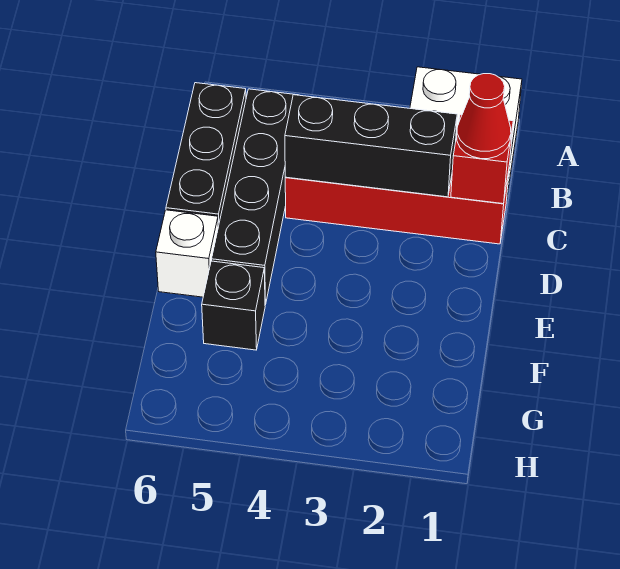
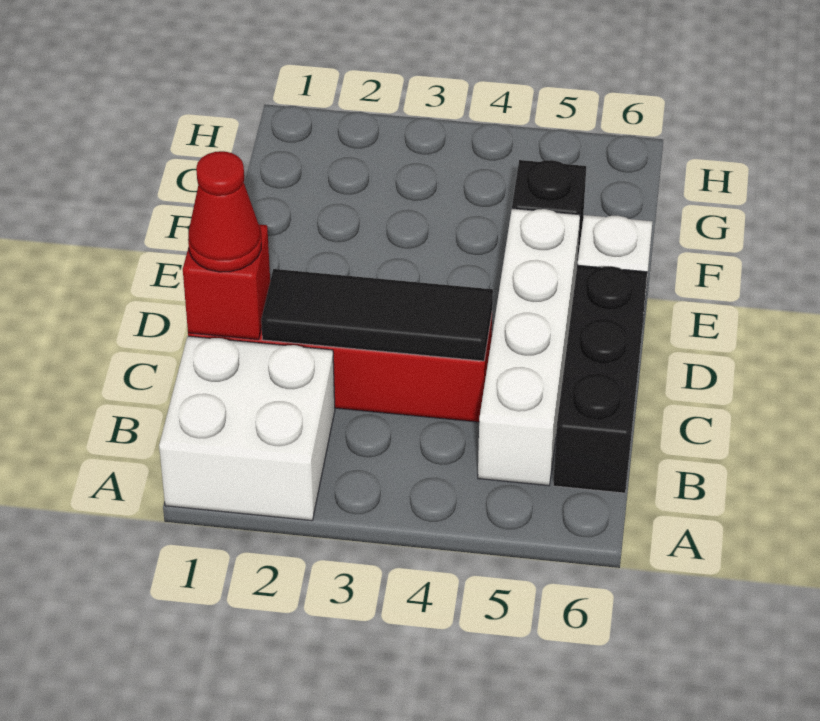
black brick B5:E5 level 1 -> white brick B5:E5 level 1
black brick C2:C4 level 2 -> black tile C2:C4 level 2

